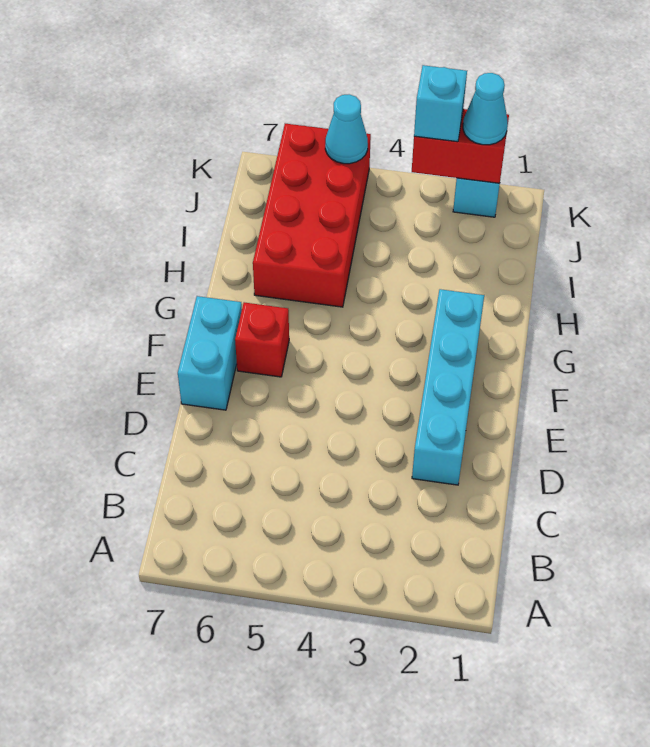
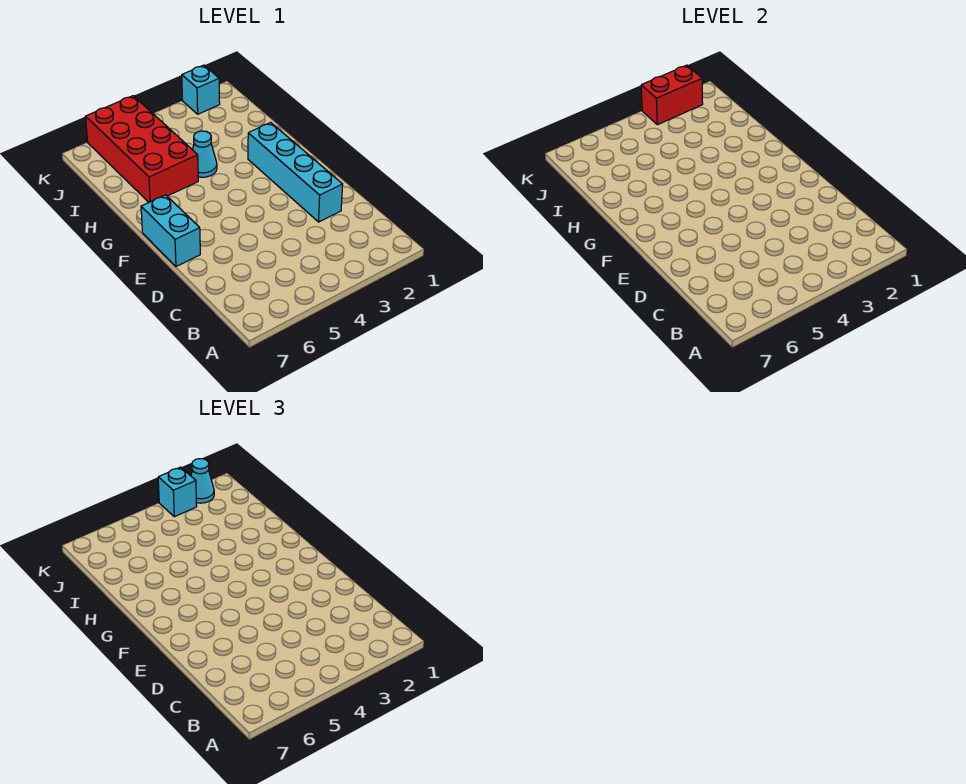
red brick F6 level 1 -> none
cyan cone K5 level 2 -> cyan cone H4 level 1

